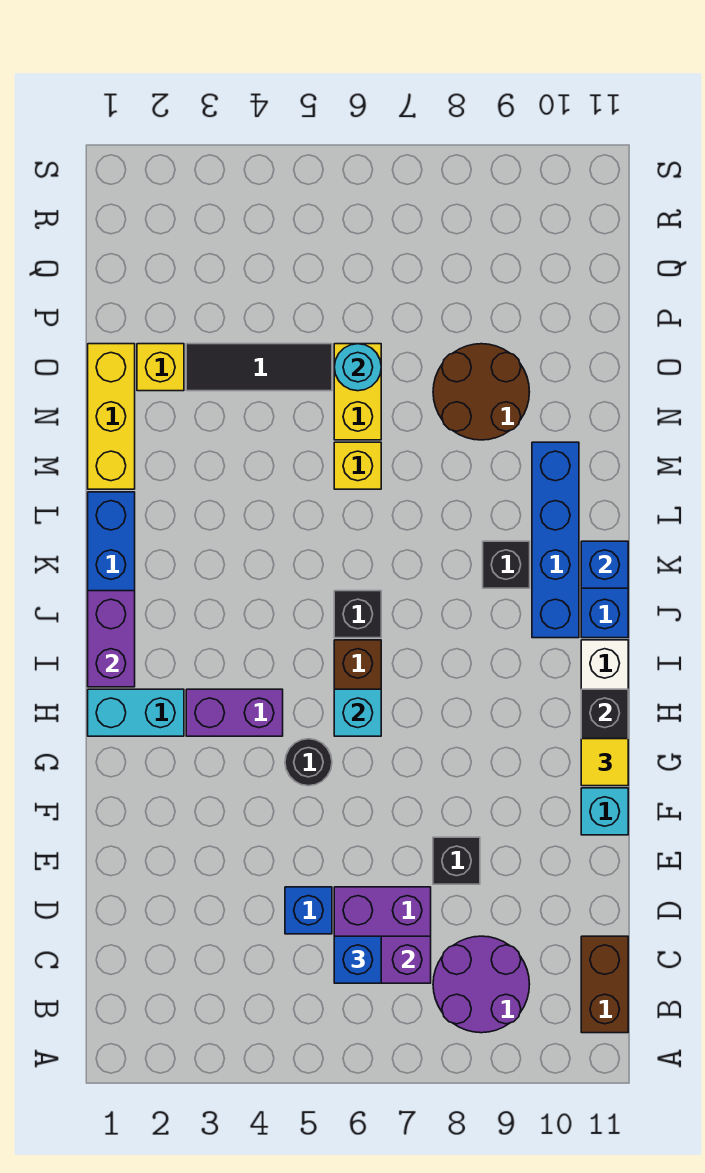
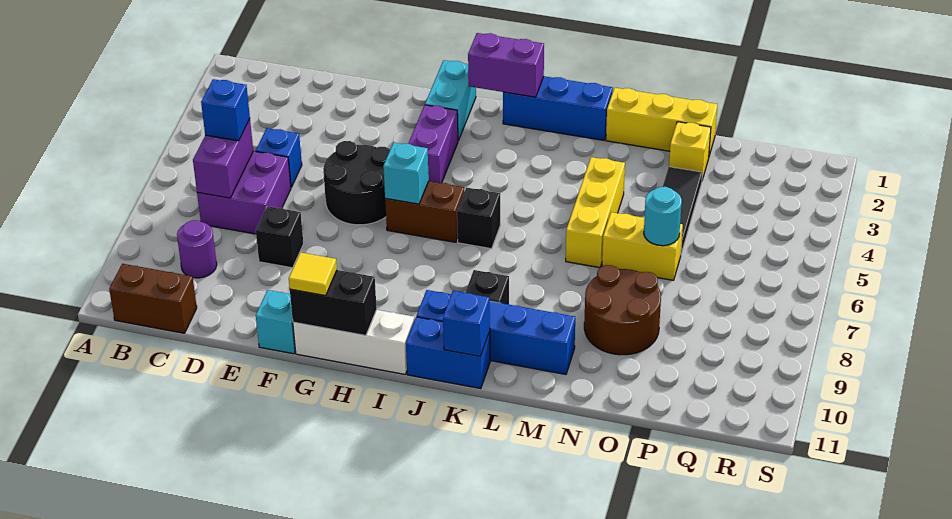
purple round brick B8:C9 level 1 -> purple round brick C9 level 1
black round brick G5 level 1 -> black round brick F5:G6 level 1
yellow brick M6 level 1 -> yellow brick M4:M6 level 1

